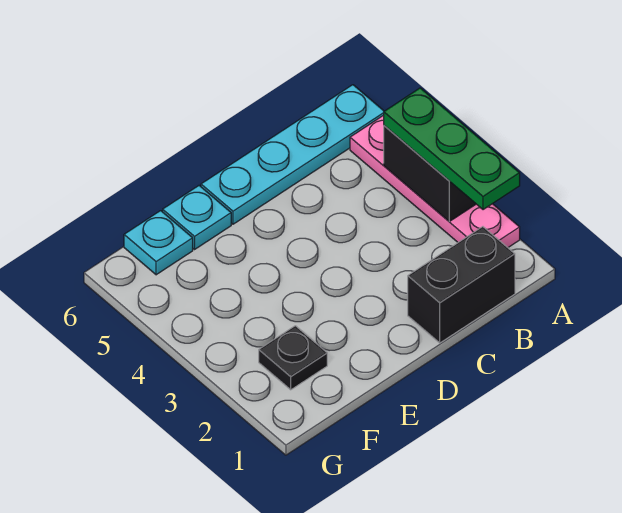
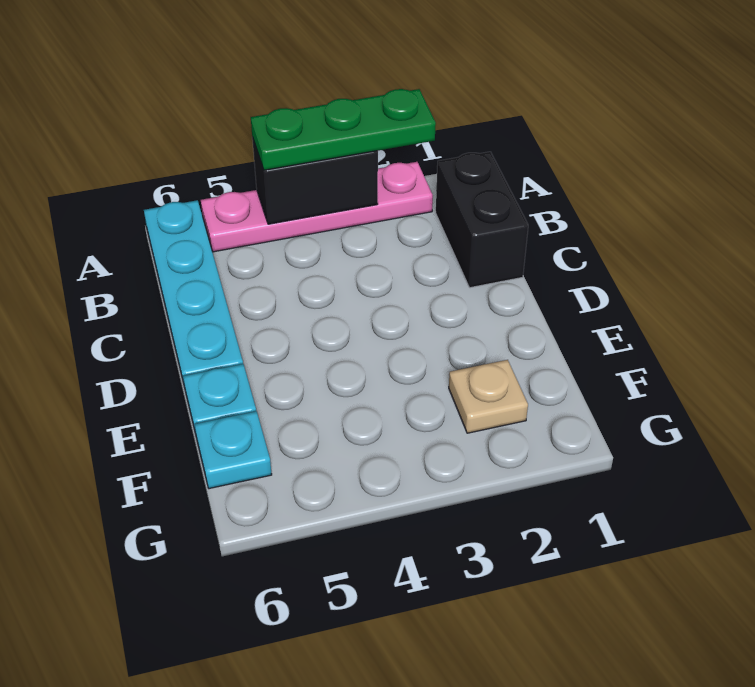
black plate F2 level 1 -> tan plate F2 level 1

